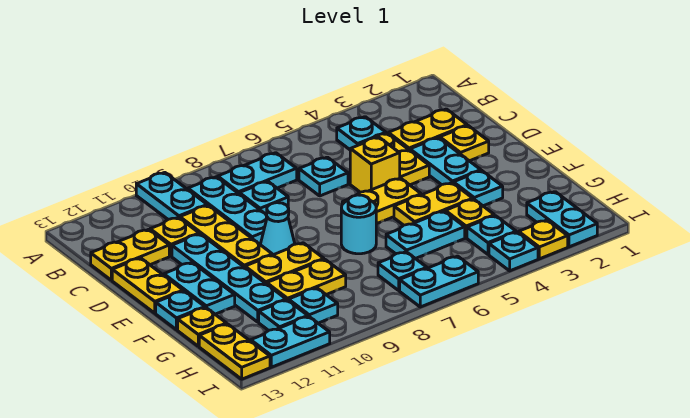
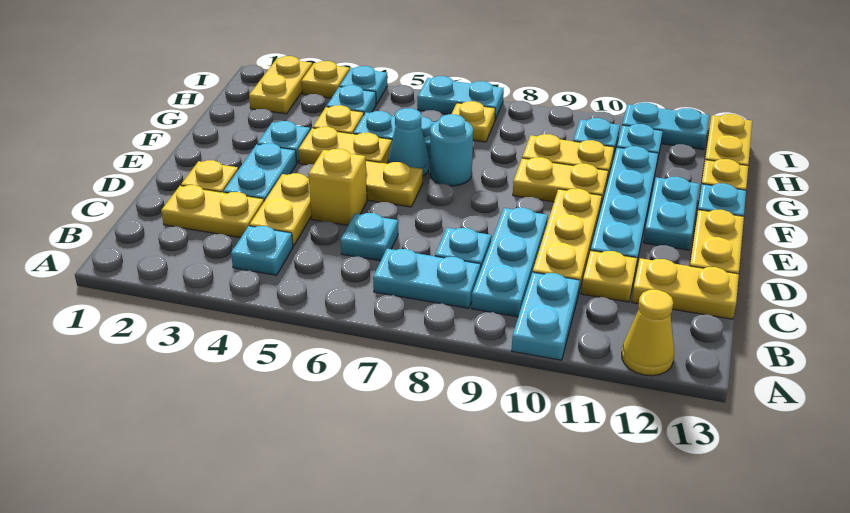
none -> yellow cone A12 level 1
cyan cone E9 level 1 -> cyan cone F6 level 1
cyan plate H2:I2 level 1 -> yellow plate H2:I2 level 1
cyan plate H7 level 1 -> yellow plate H7 level 1

